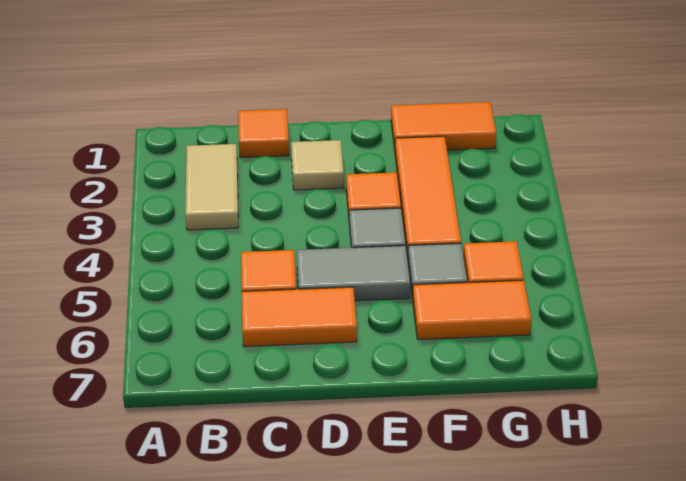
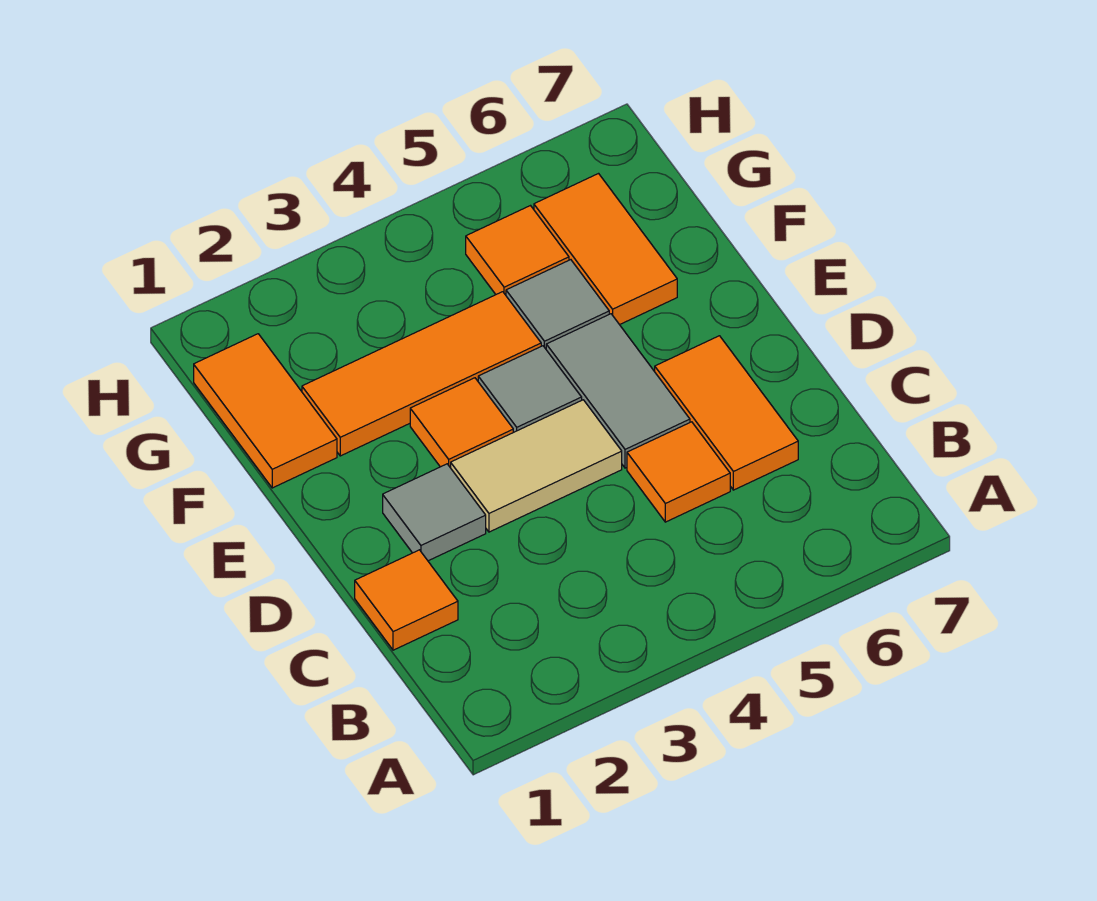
tan tile B2:B3 level 1 -> tan tile D3:D4 level 1
tan tile D2 level 1 -> grey tile D2 level 1

